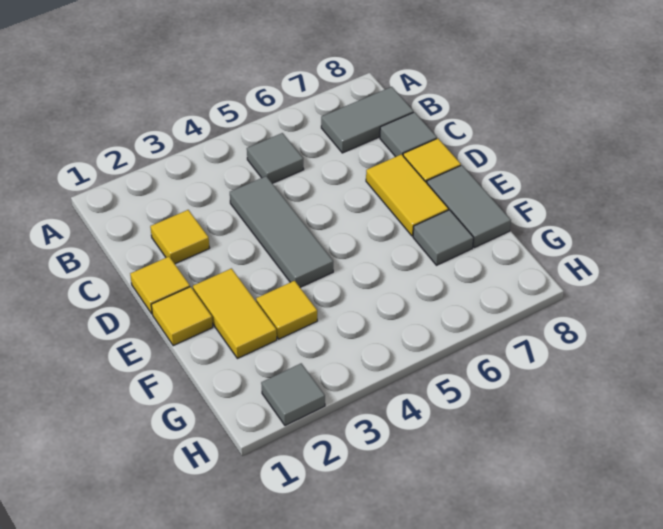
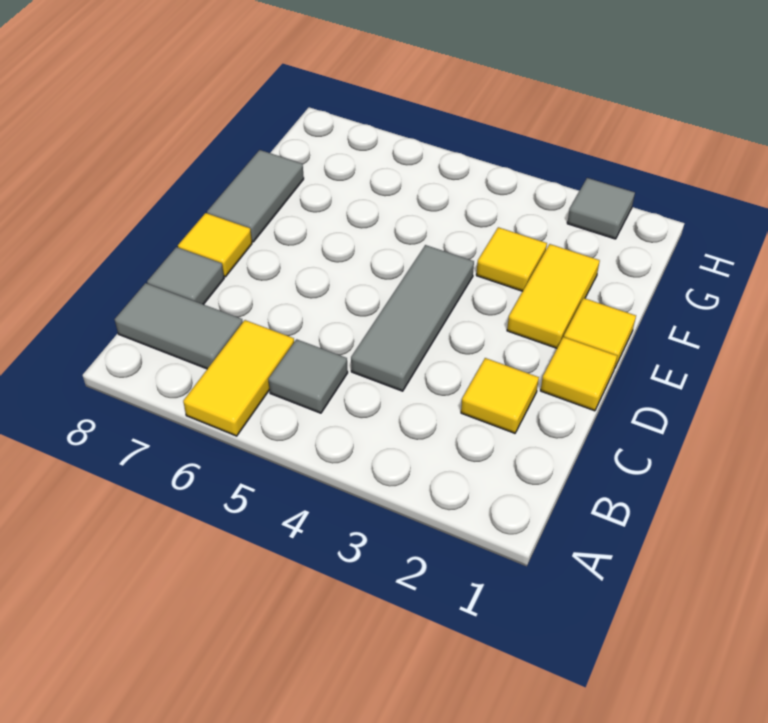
yellow tile D7:E7 level 1 -> yellow tile A6:B6 level 1
grey tile F7 level 1 -> none

